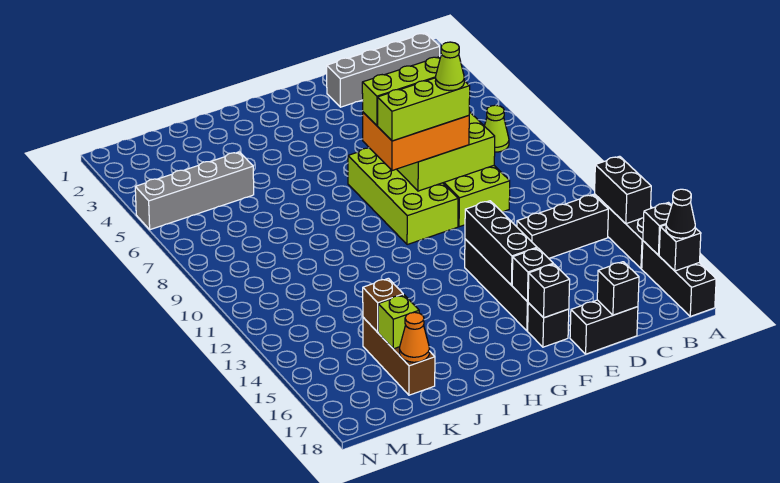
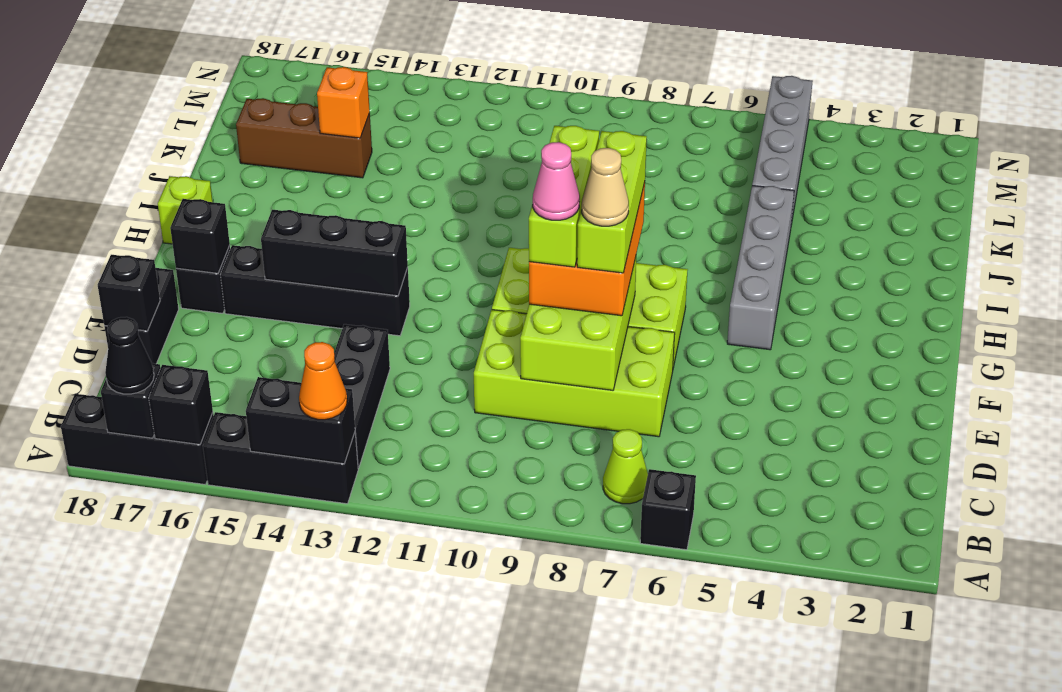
grey brick B2:E2 level 1 -> grey brick G5:J5 level 1
none -> tan cone E8 level 5
lime cone E9 level 5 -> pink cone E9 level 5
black brick F16 level 2 -> black brick A6 level 1
brown brick K15 level 2 -> orange brick K15 level 2
lime brick K16 level 2 -> lime brick H18 level 1
orange cone K17 level 2 -> orange cone A13 level 3

